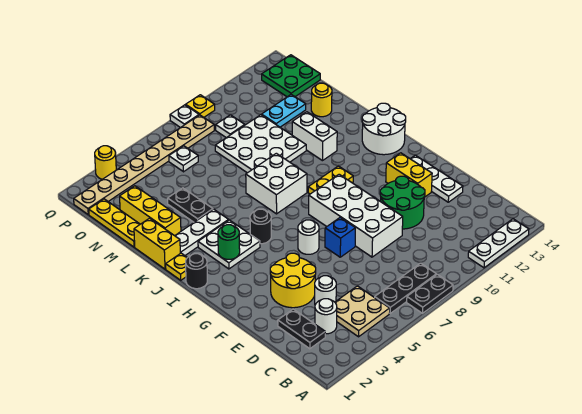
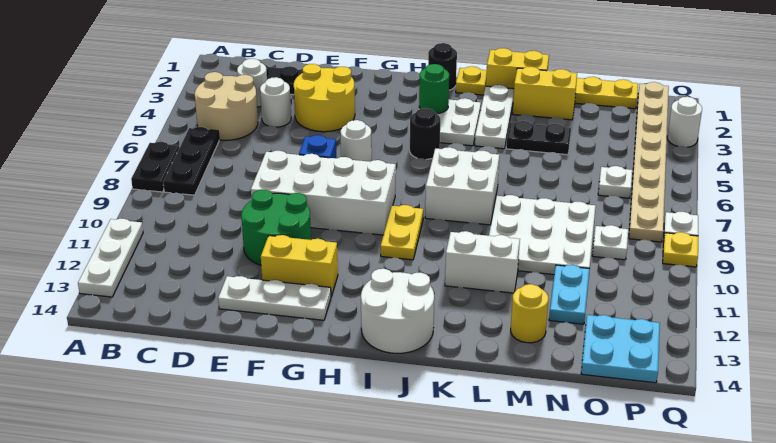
tan plate B4:C5 level 1 -> tan round brick B4:C5 level 1
yellow brick L2:N2 level 1 -> yellow brick L2:M2 level 1
green plate O13:P14 level 1 -> cyan plate O13:P14 level 1
yellow round brick Q3 level 1 -> white round brick Q3 level 1

